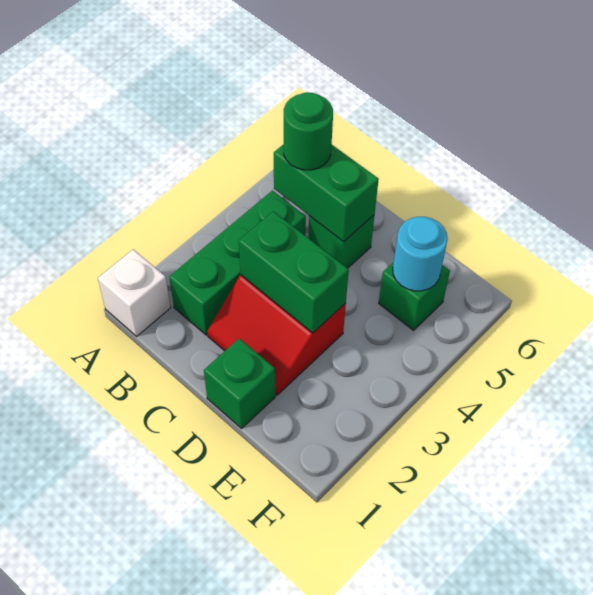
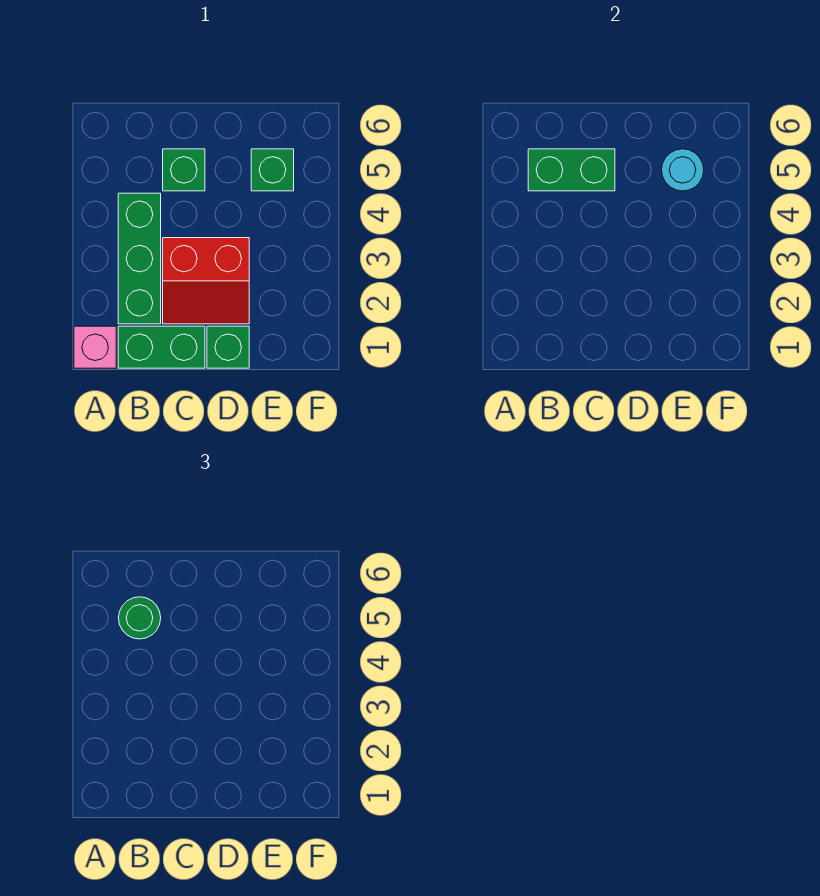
white brick A1 level 1 -> pink brick A1 level 1
green brick C3:D3 level 2 -> green brick B1:C1 level 1

